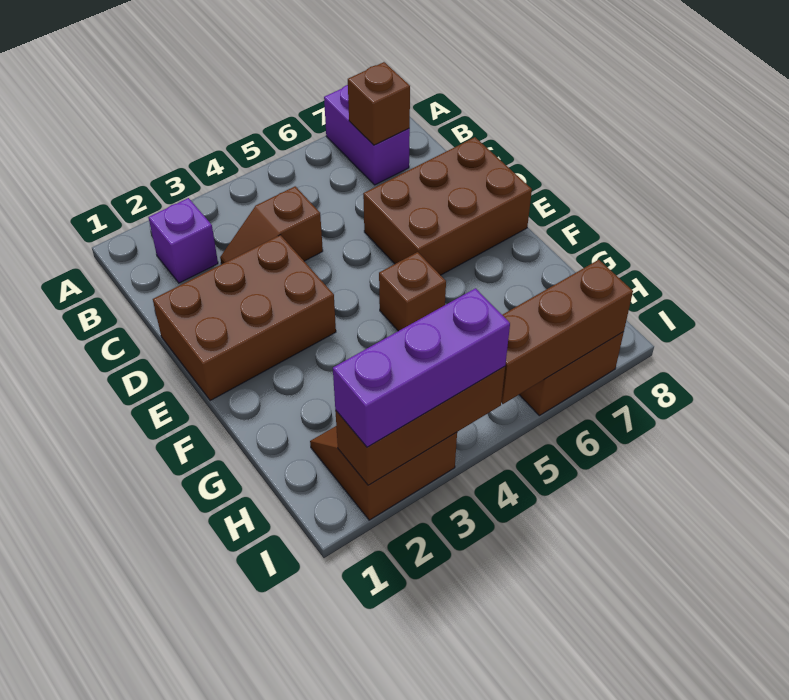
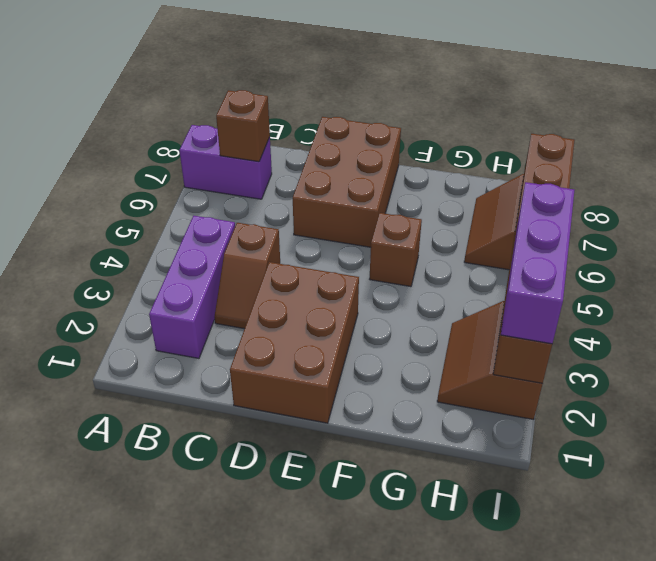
purple brick B2 level 1 -> purple brick B2:B4 level 1

